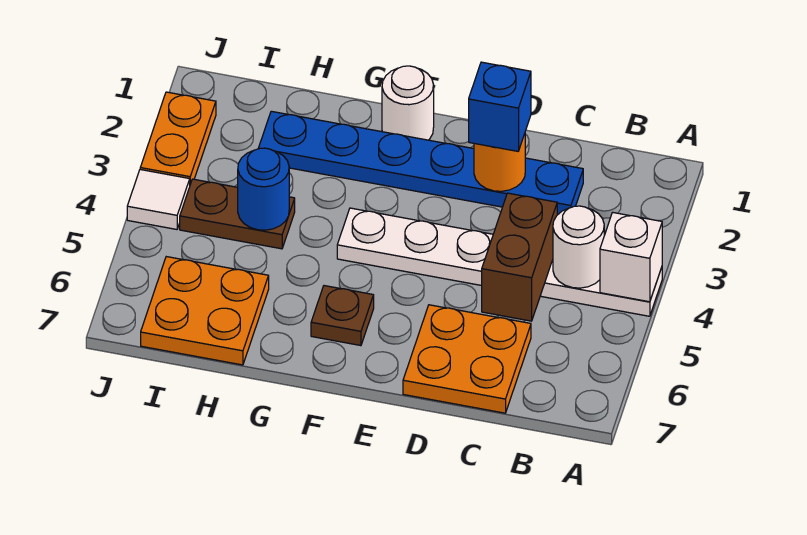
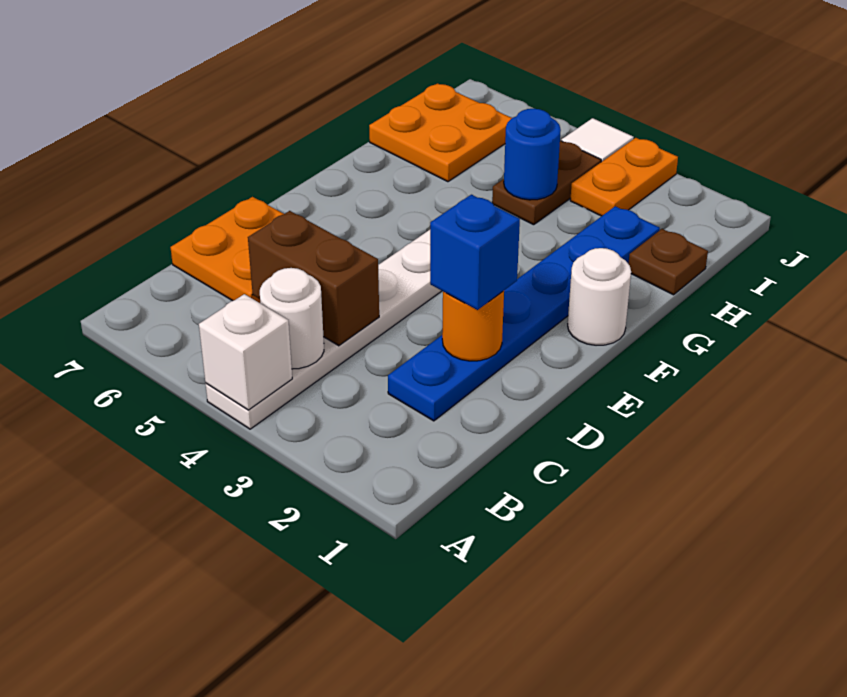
brown plate F6 level 1 -> brown plate H1 level 1
orange plate J2:J3 level 1 -> orange plate I3:J3 level 1

